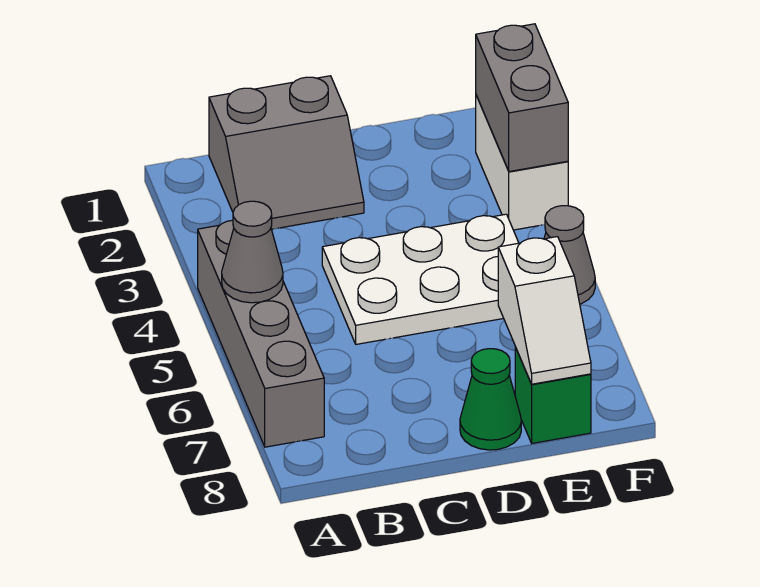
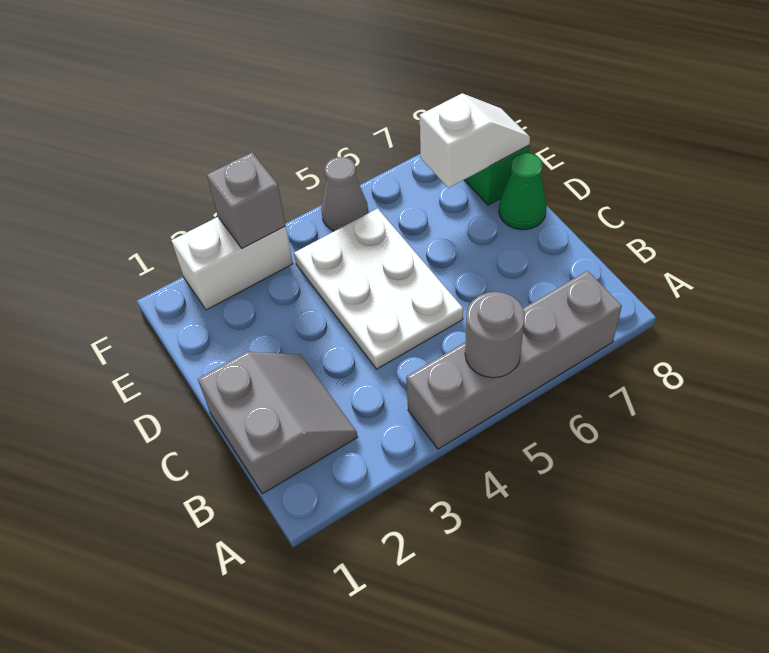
grey cone A5 level 2 -> grey round brick A5 level 2
grey brick F2:F3 level 2 -> grey brick F3 level 2

